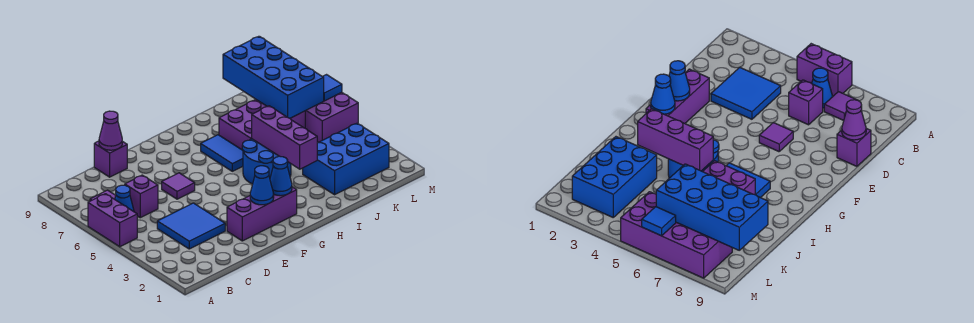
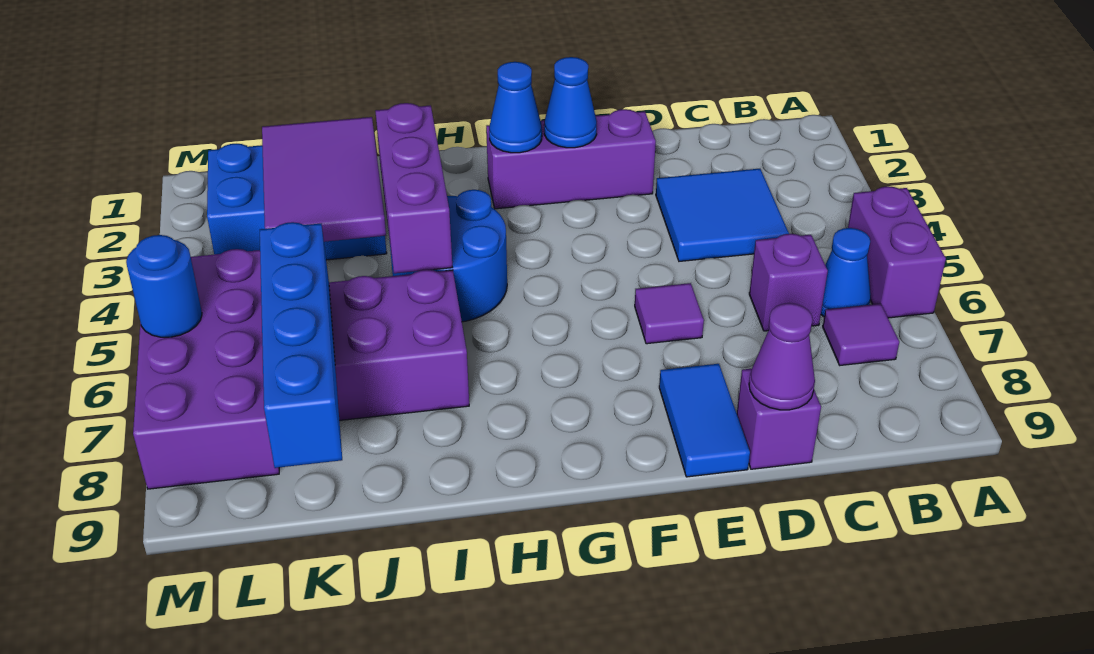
blue tile H6:H7 level 1 -> blue tile E8:E9 level 1
none -> purple tile J2:K4 level 2
blue brick K6:L9 level 2 -> blue brick K6:K9 level 2
blue tile M6 level 2 -> blue round brick M6 level 2

